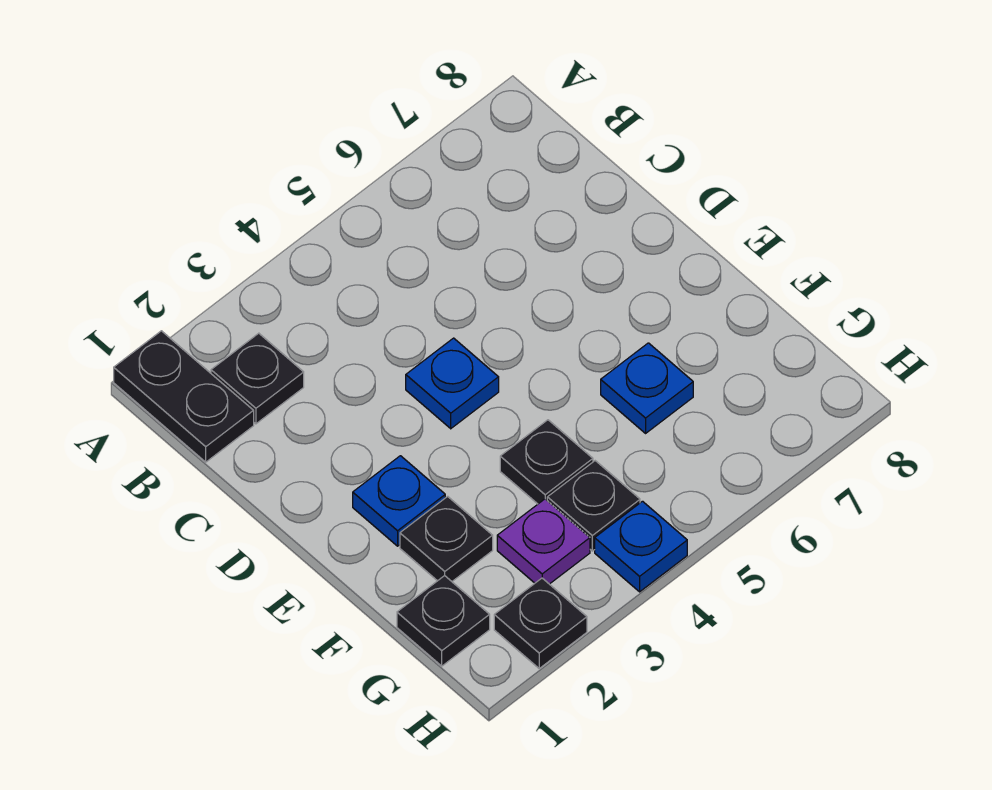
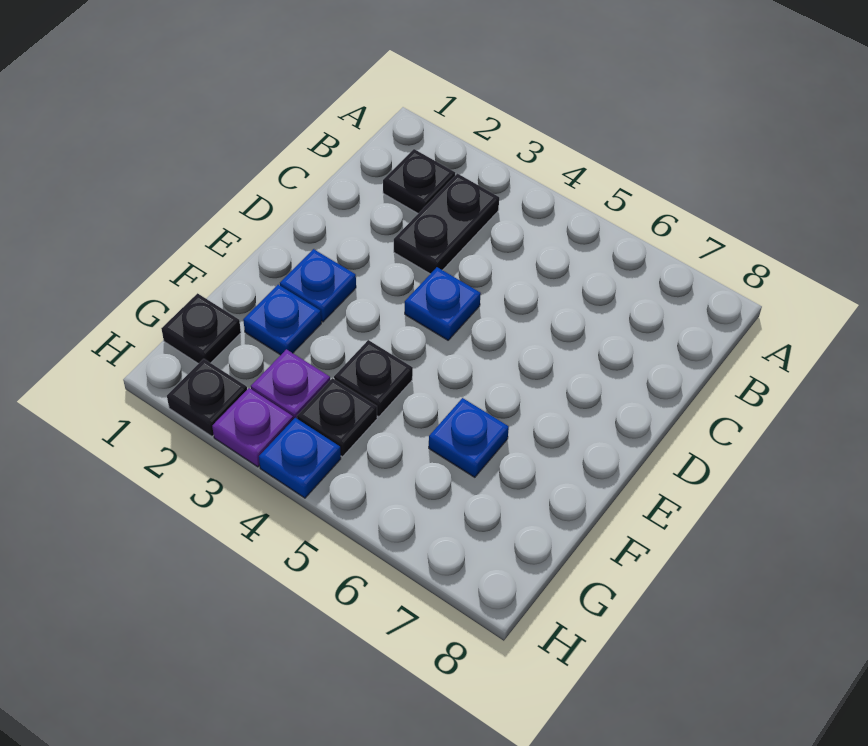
black plate A1:B1 level 1 -> black plate B3:C3 level 1
black plate F2 level 1 -> blue plate F2 level 1
none -> purple plate H3 level 1

